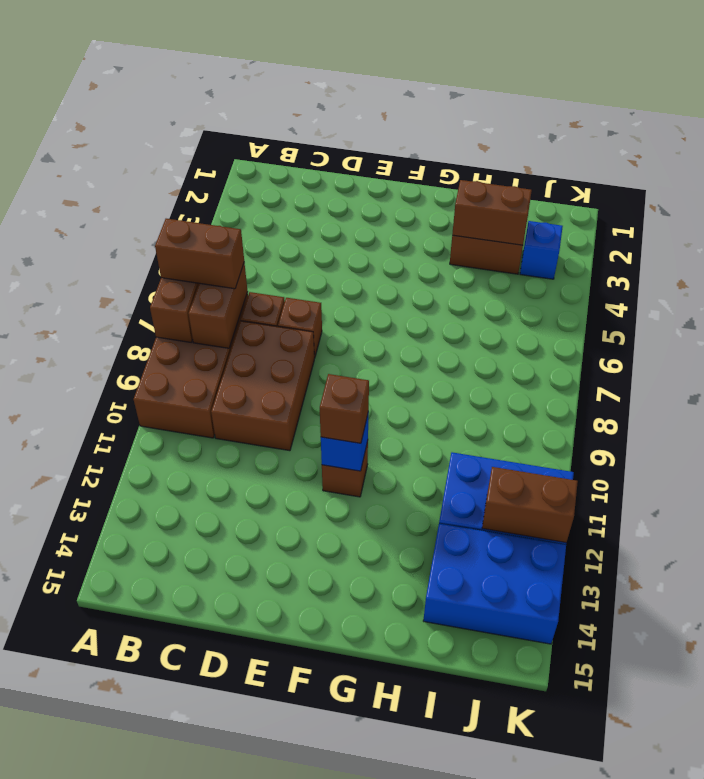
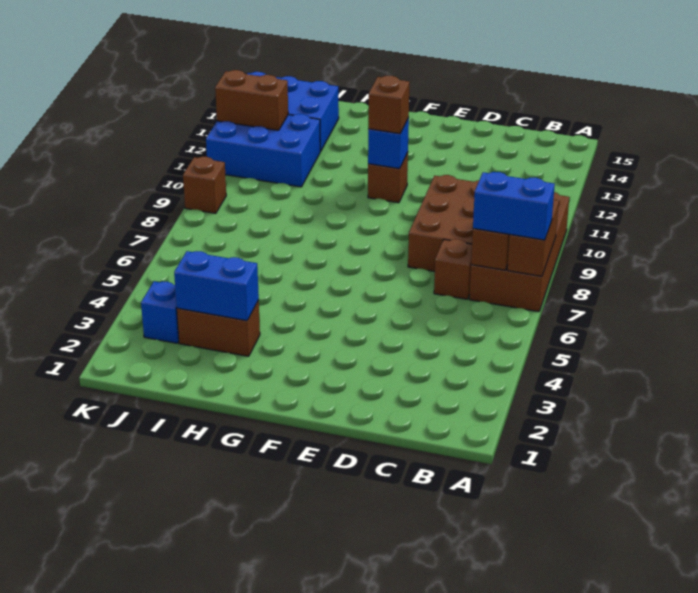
brown brick A7:B7 level 3 -> blue brick A7:B7 level 3
brown brick D7 level 1 -> brown brick K9 level 1
brown brick H3:I3 level 2 -> blue brick H3:I3 level 2

